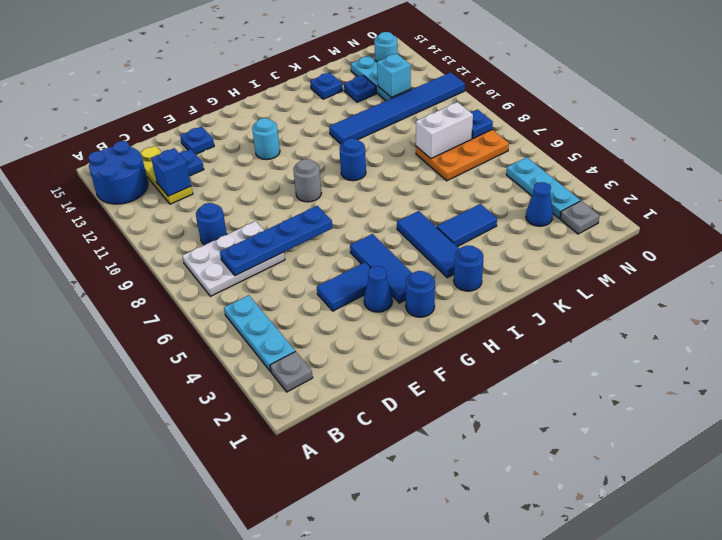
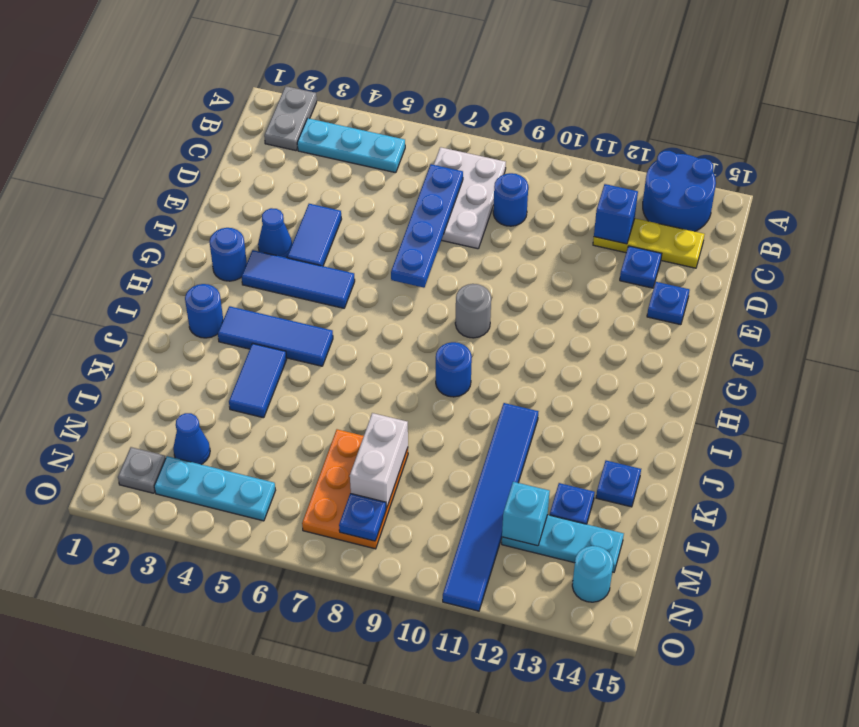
grey plate B2 level 1 -> grey plate A2:B2 level 1
cyan round brick G12 level 1 -> none

